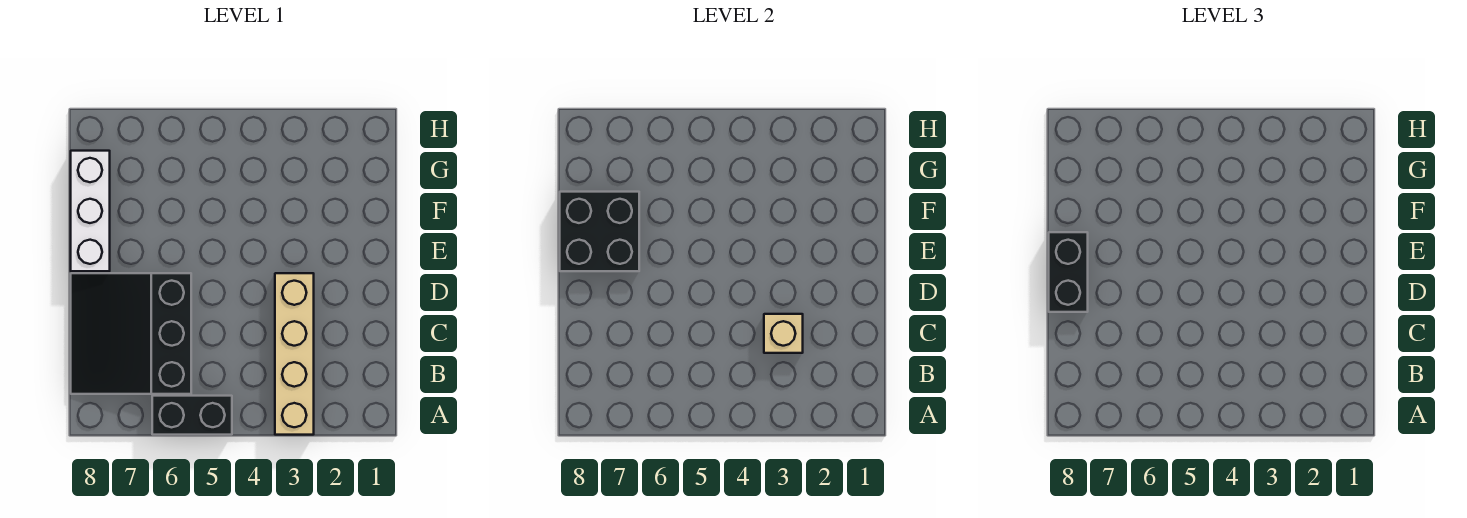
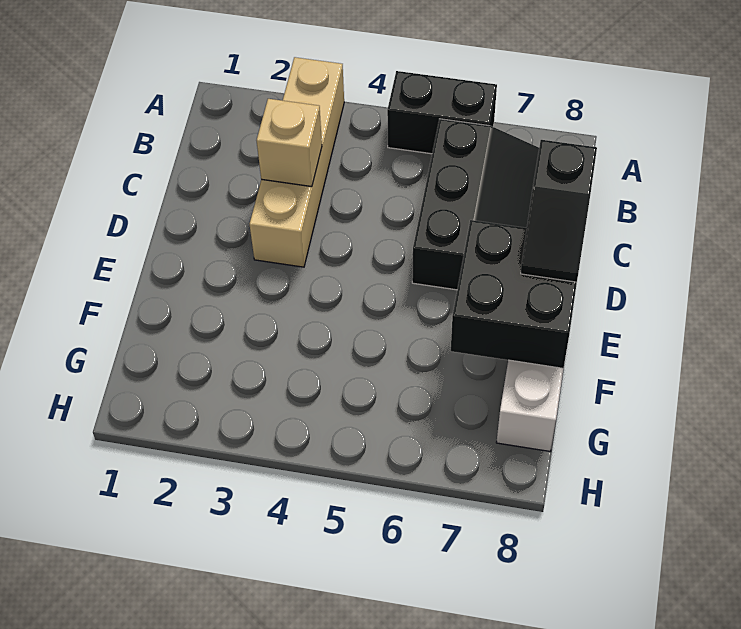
black brick D8:E8 level 3 -> black slope D8:E8 level 3 top D

